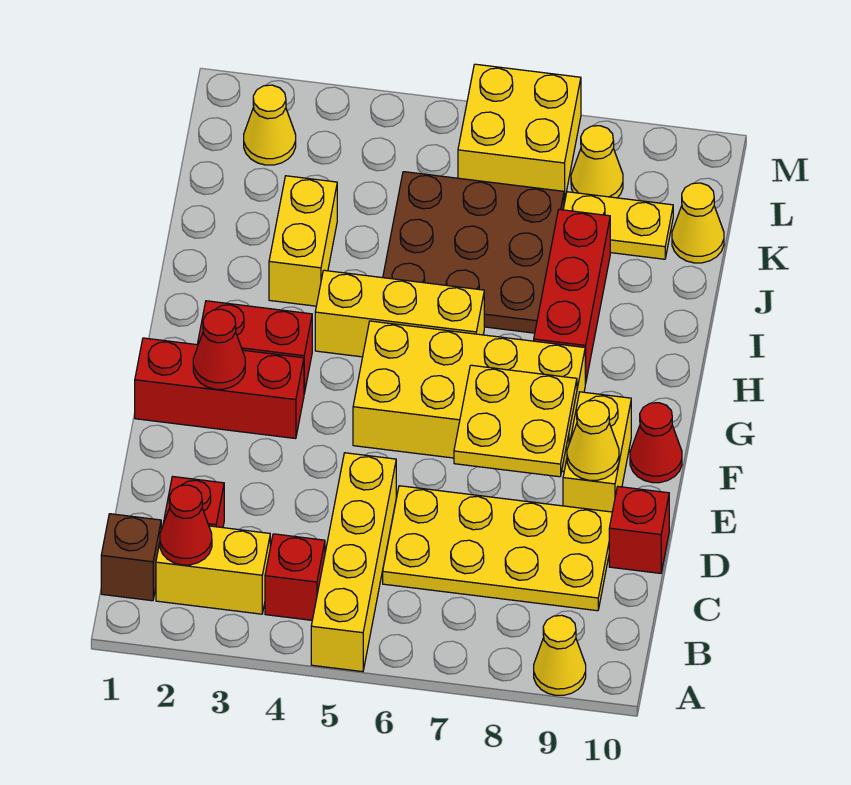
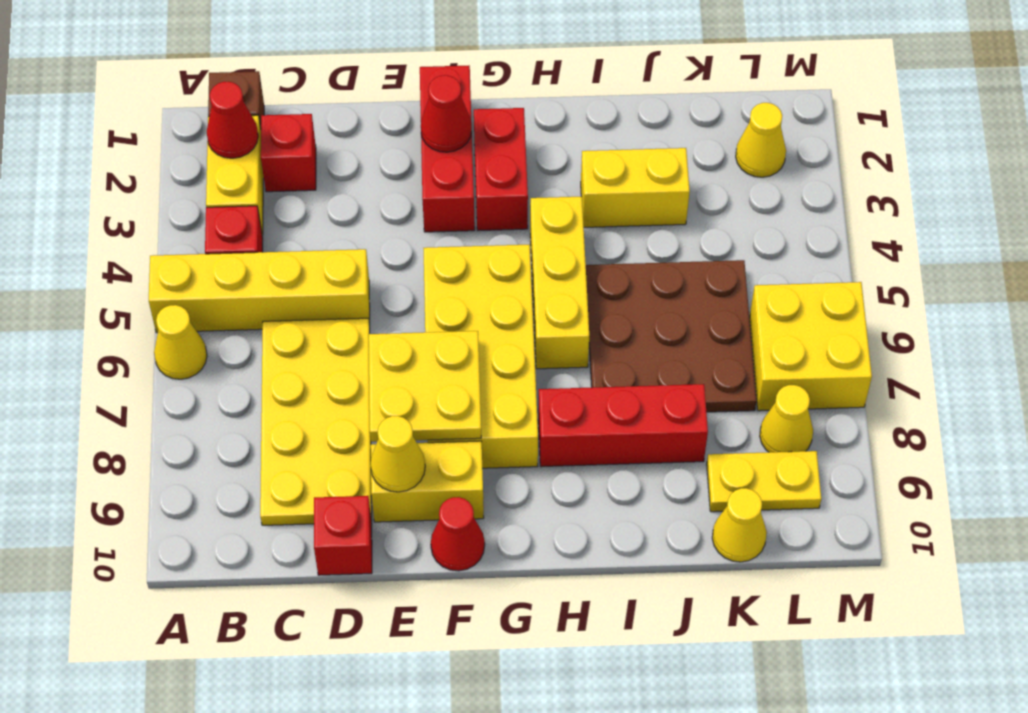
yellow cone A9 level 1 -> yellow cone A6 level 1
yellow plate K8:K9 level 1 -> yellow plate K9:L9 level 1

